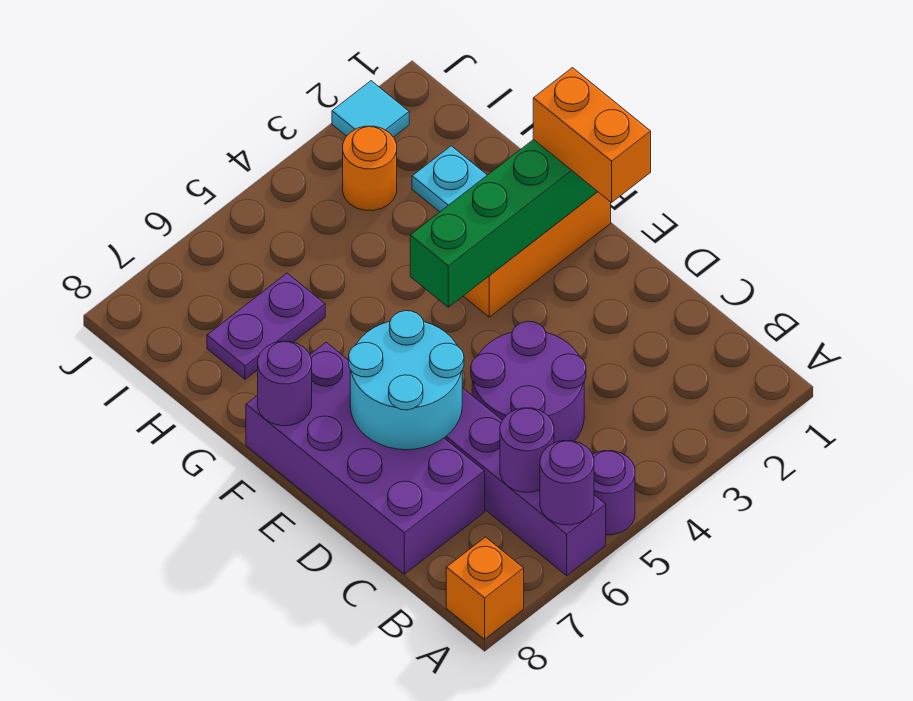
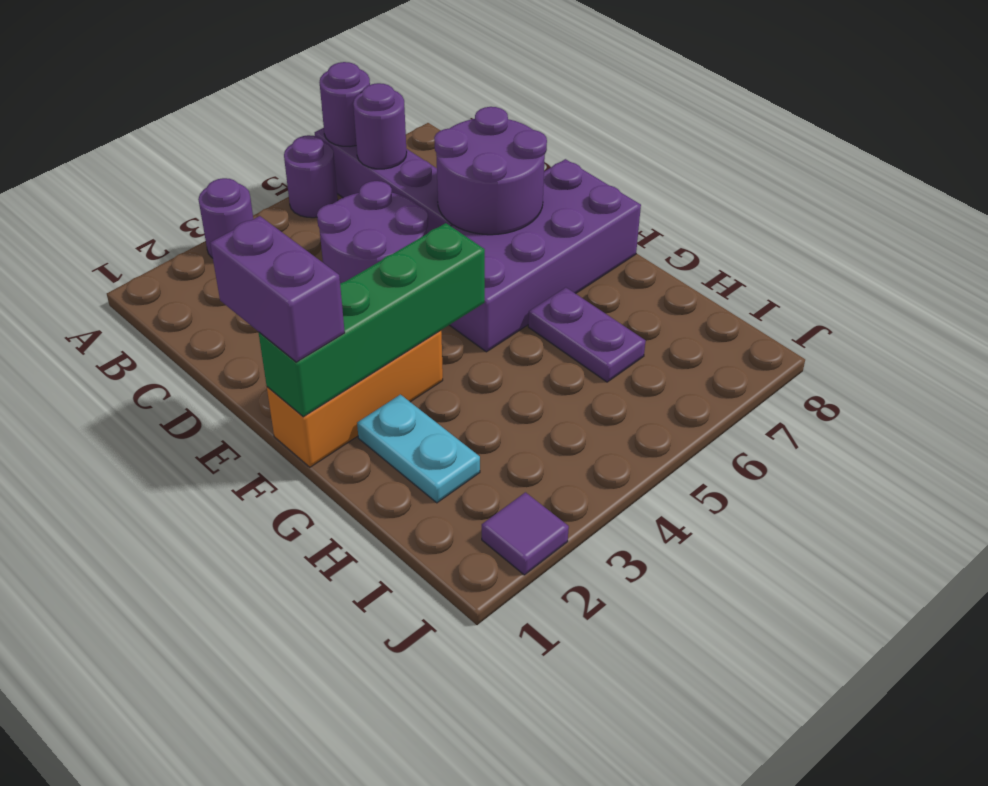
orange brick A8 level 1 -> none
purple brick C7:F8 level 1 -> purple brick E5:F8 level 1
cyan round brick D6:E7 level 2 -> purple round brick D6:E7 level 2
orange brick E1:F1 level 3 -> purple brick E1:F1 level 3
purple round brick F8 level 2 -> purple round brick A3 level 1
purple plate H6:H7 level 1 -> purple plate G6:H6 level 1
orange round brick I3 level 1 -> none
cyan tile J2 level 1 -> purple tile J2 level 1

